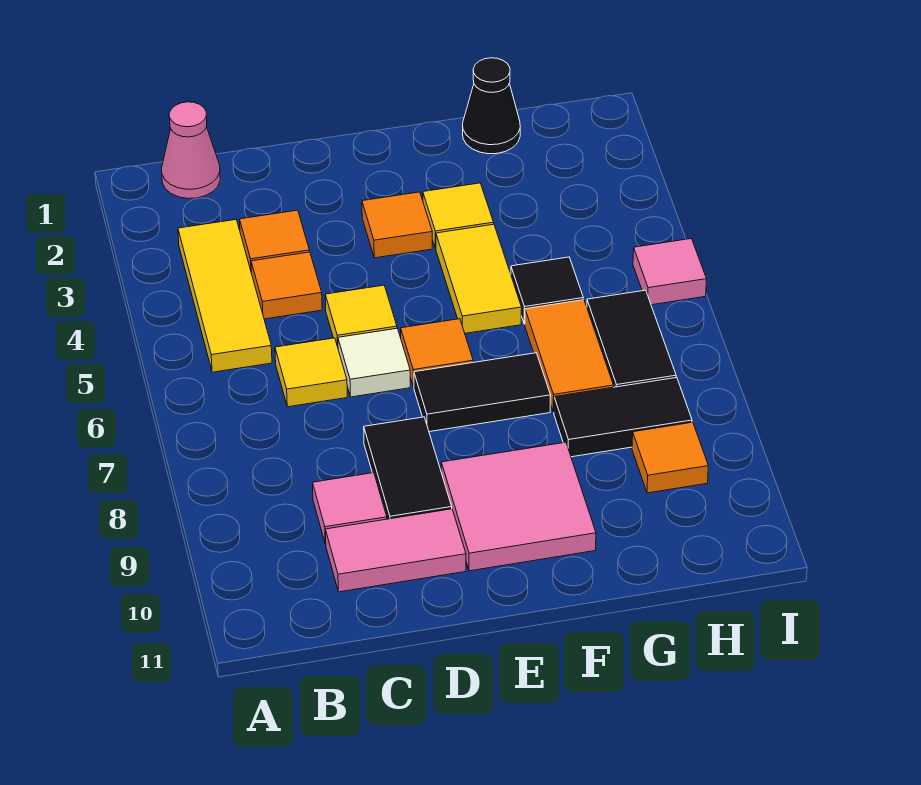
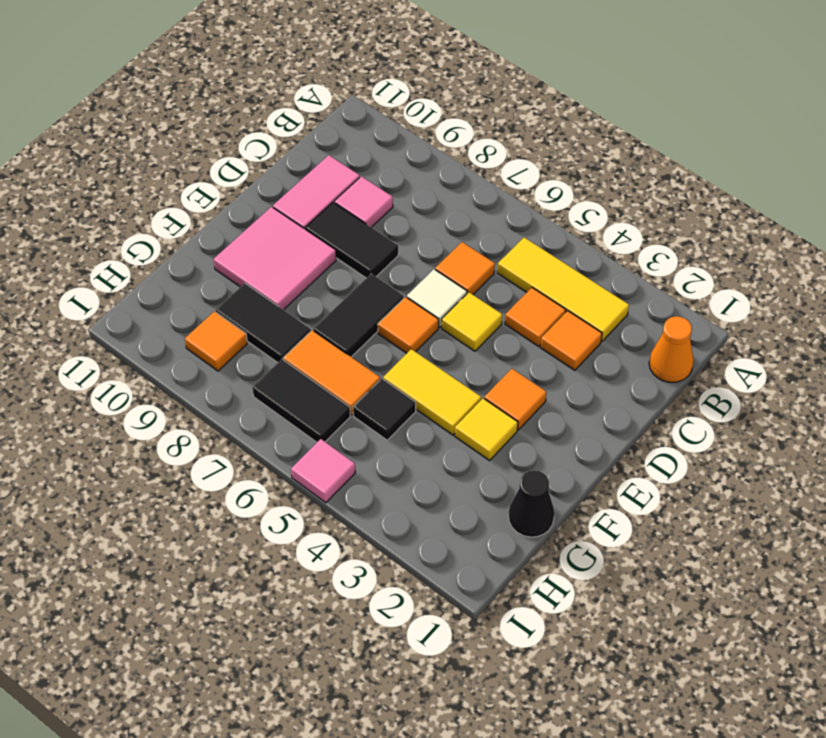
pink cone B1 level 1 -> orange cone B1 level 1
yellow tile C6 level 1 -> orange tile C6 level 1
black tile G8:H8 level 1 -> black tile G8:G9 level 1

